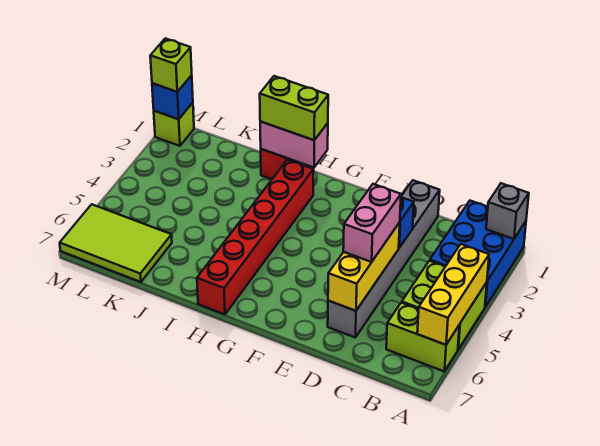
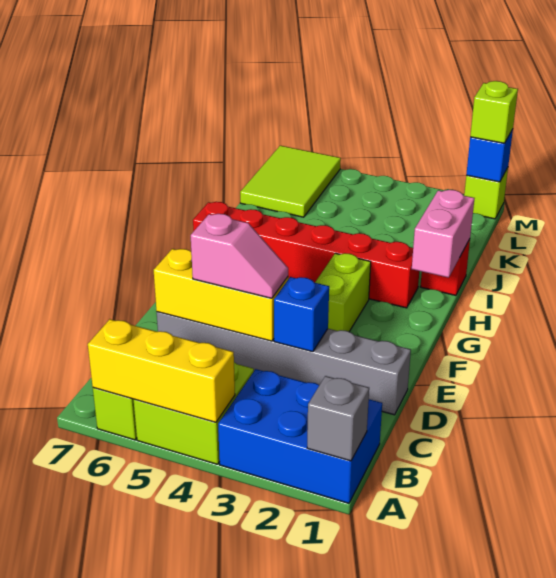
pink brick D4:D5 level 3 -> pink slope D4:D5 level 3 top 5
lime brick H1:I1 level 3 -> lime brick F3:G3 level 1

